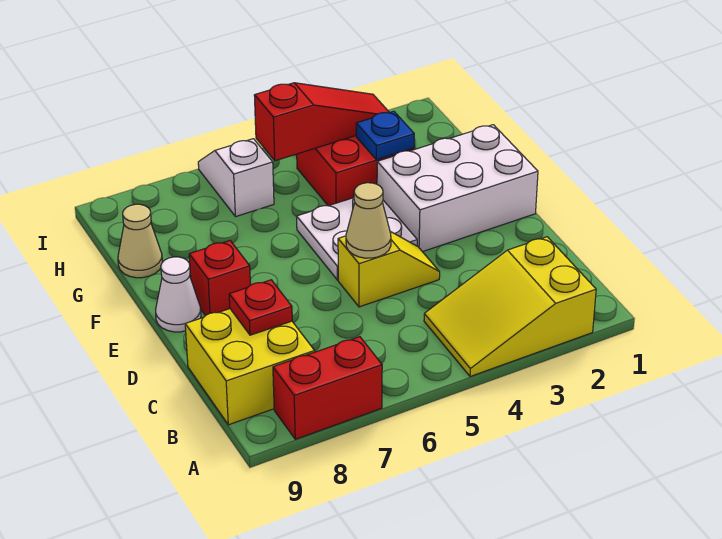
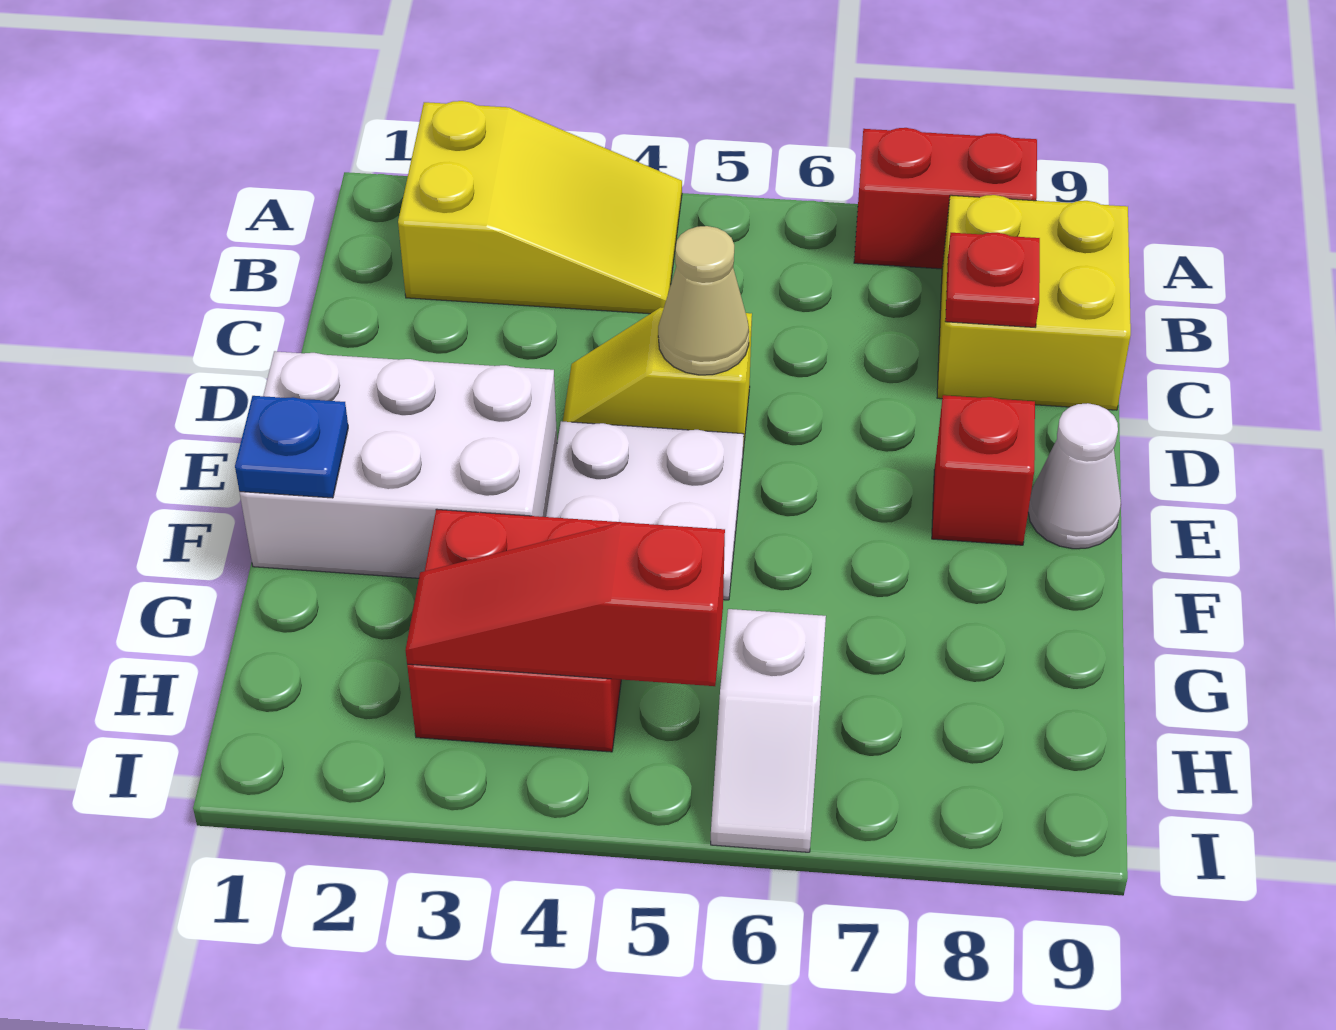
blue plate G3 level 2 -> blue plate F1 level 2
tan cone G9 level 1 -> none

